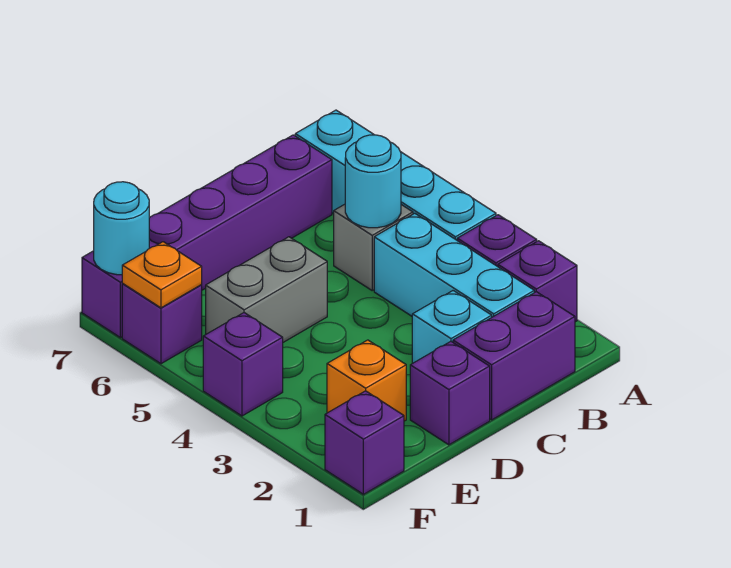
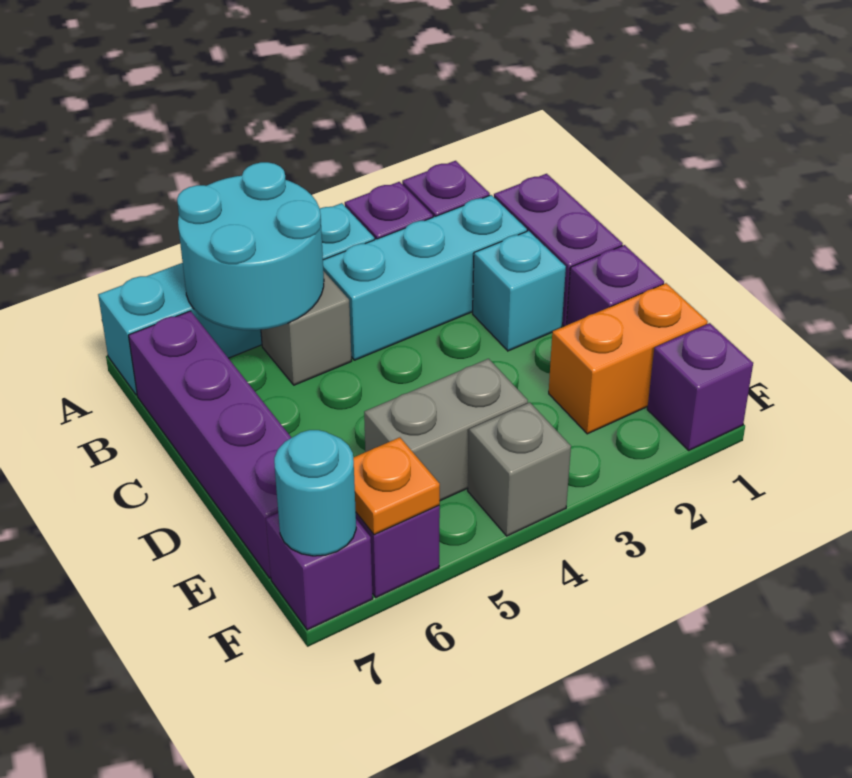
cyan round brick B5 level 2 -> cyan round brick A5:B6 level 2
grey brick D5:E5 level 1 -> grey brick E4:E5 level 1
orange brick E2 level 1 -> orange brick E1:E2 level 1
purple brick F4 level 1 -> grey brick F4 level 1

